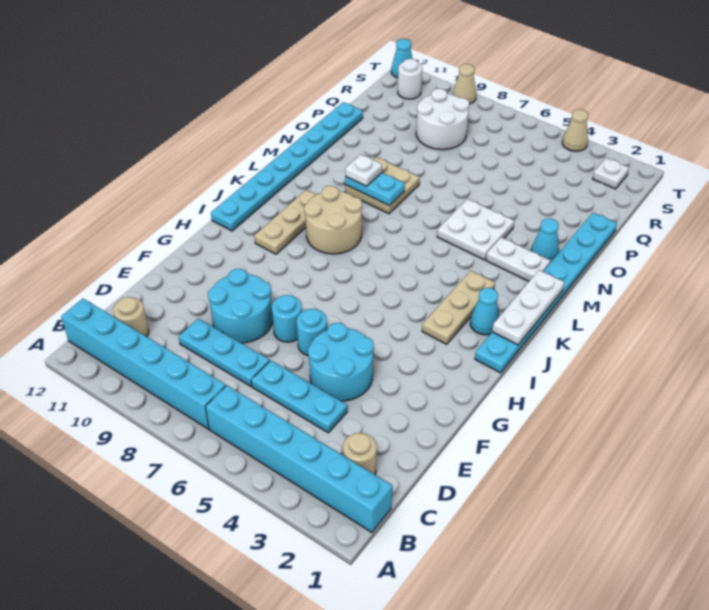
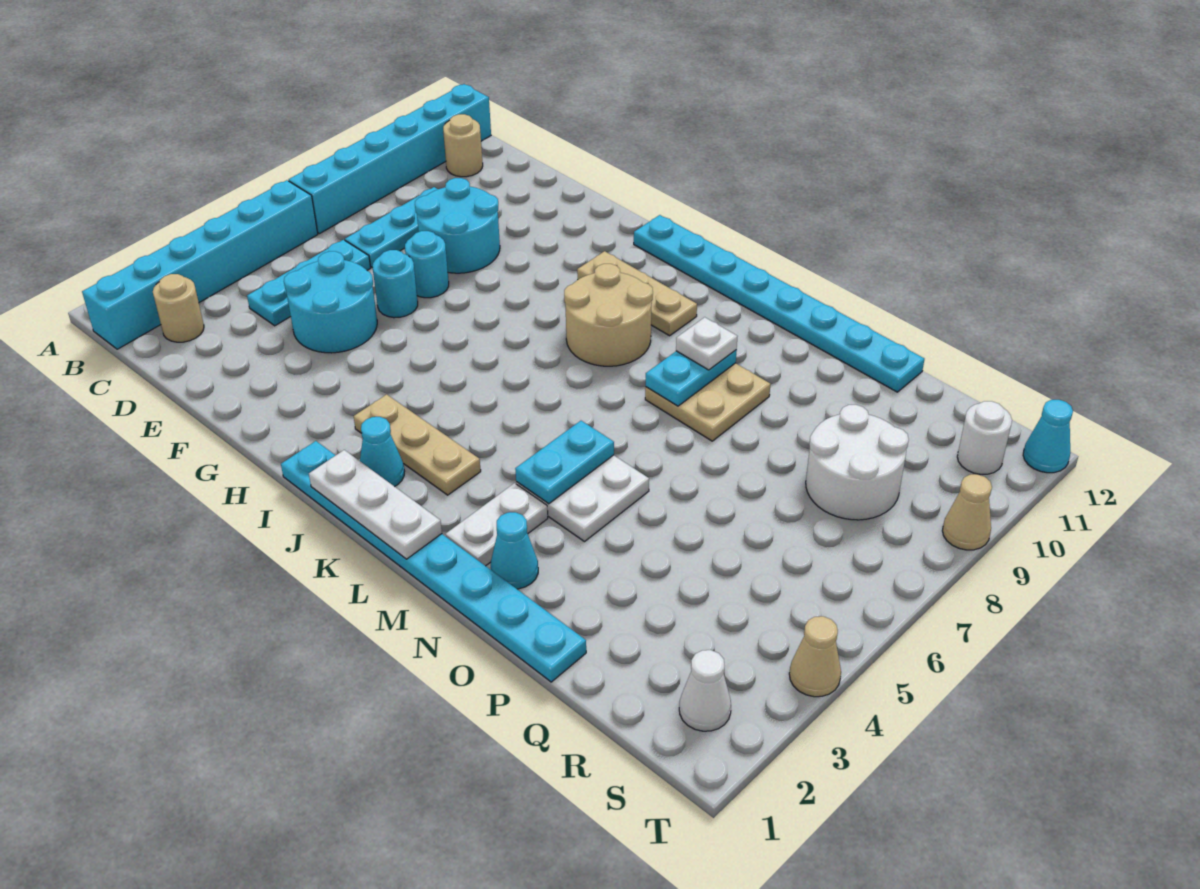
none -> cyan plate M4:M5 level 2
white plate S2 level 1 -> white cone S2 level 1

